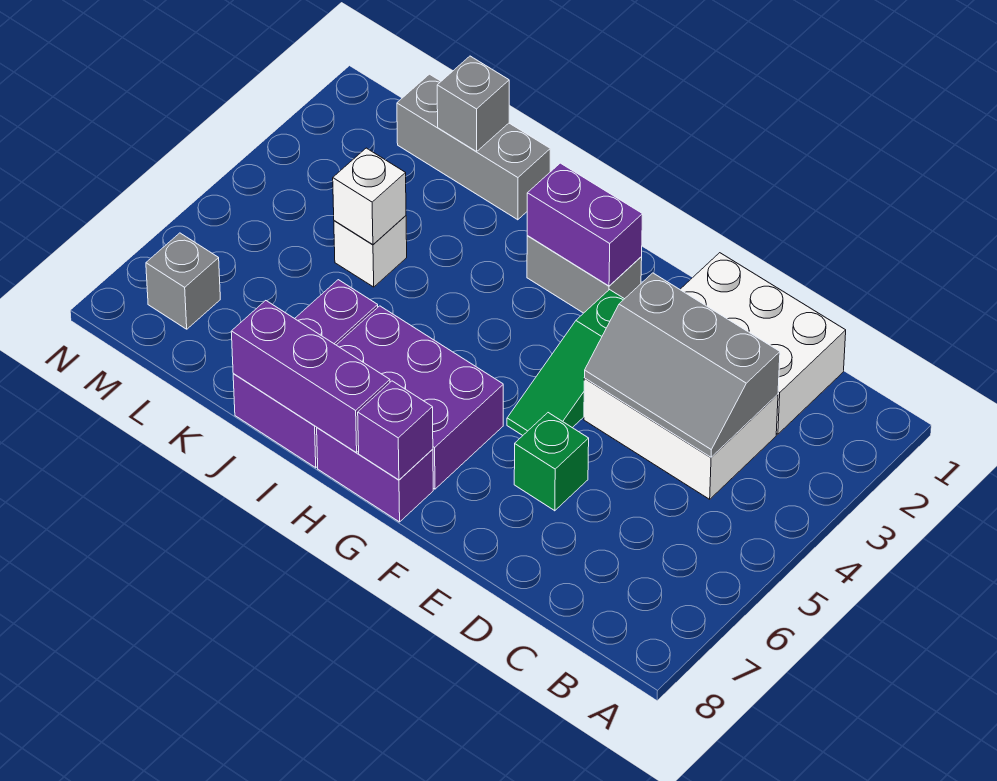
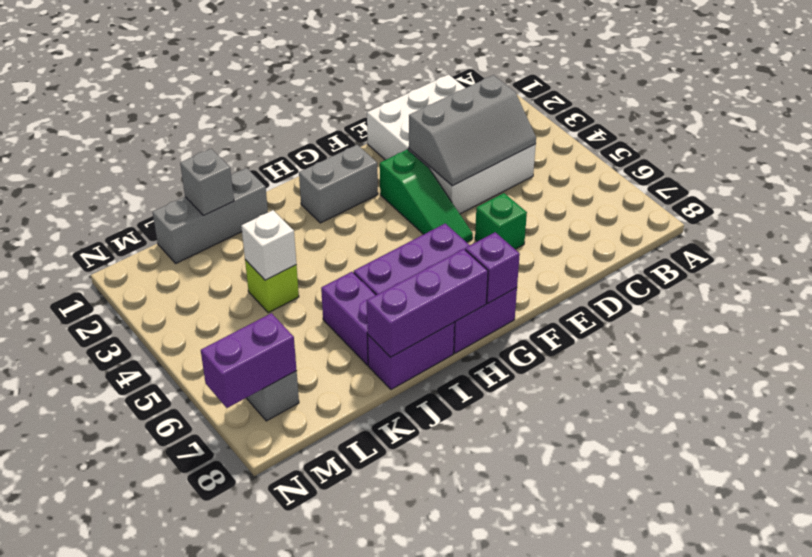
purple brick G2:H2 level 2 -> purple brick M7:N7 level 2
white brick K4 level 1 -> lime brick K4 level 1

